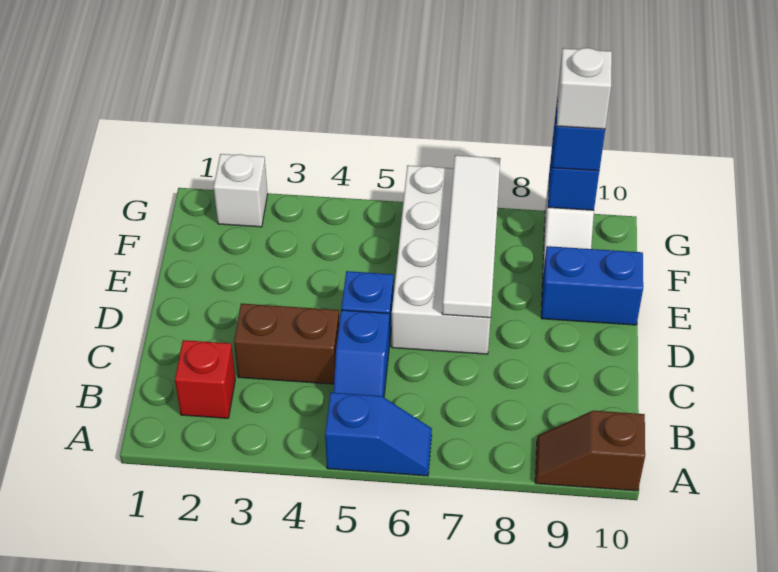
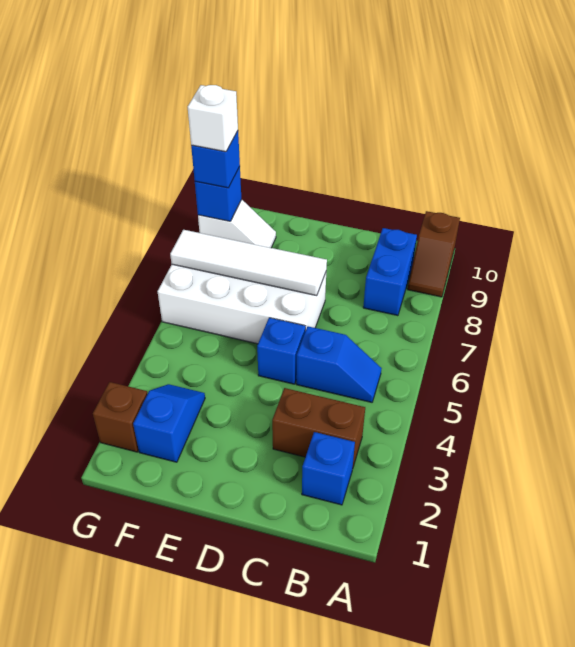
blue slope A5:A6 level 1 top 5 -> blue slope F2:F3 level 1 top 2
red brick B2 level 1 -> blue brick B2 level 1
brown brick C3:C4 level 1 -> brown brick B3:C3 level 1
blue brick E9:E10 level 1 -> blue brick B8:B9 level 1
white brick G2 level 1 -> brown brick G2 level 1

